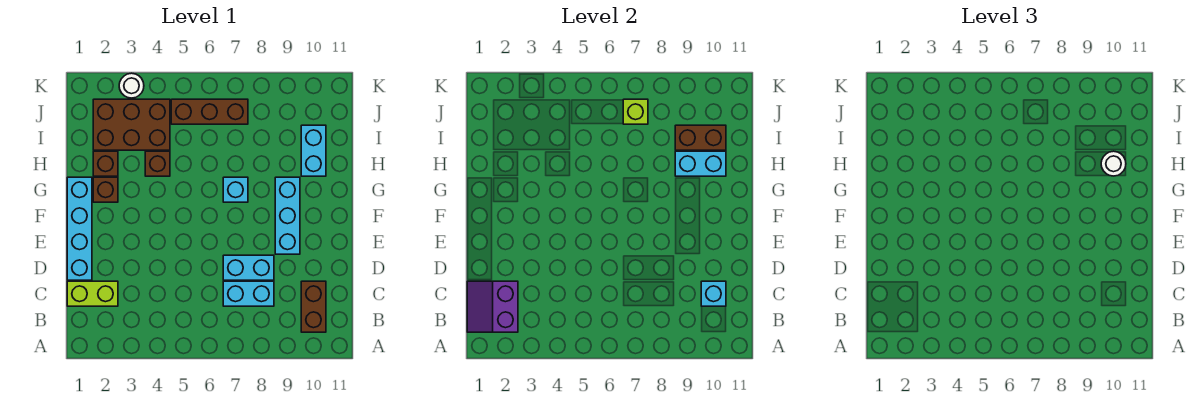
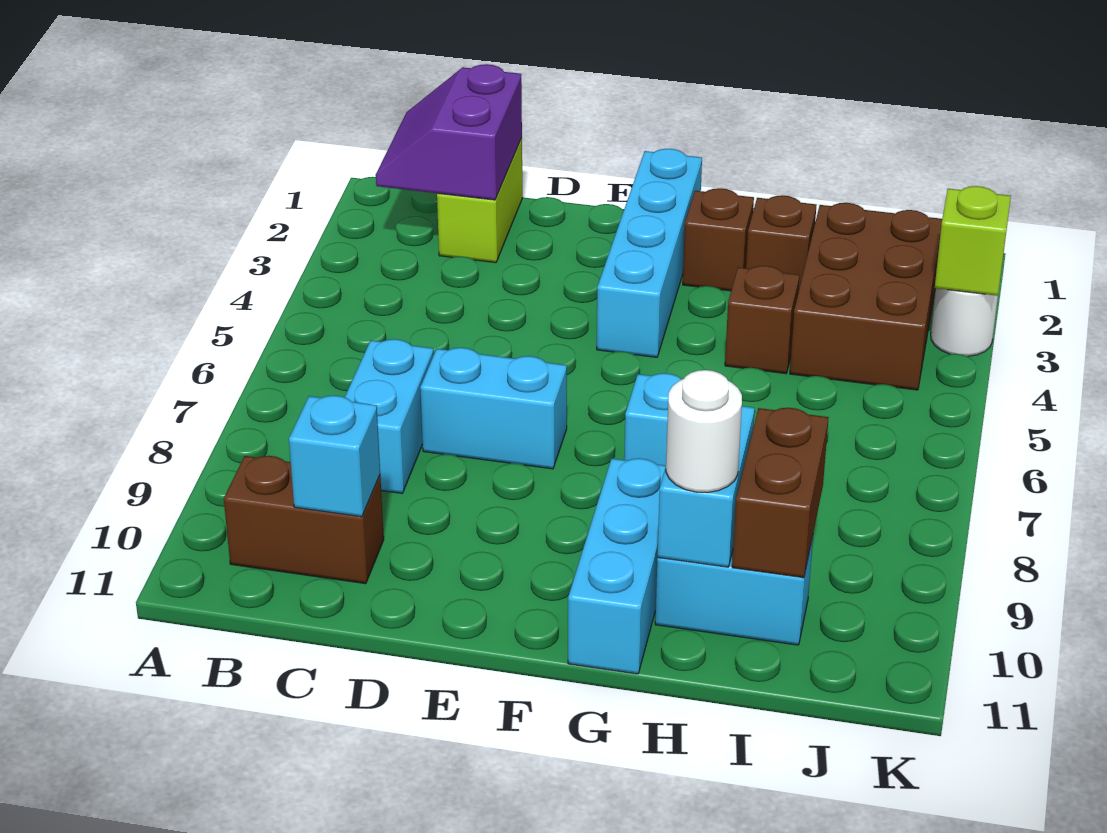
purple slope B1:C2 level 2 top 2 -> purple slope B1:C2 level 2 top C
cyan brick D1:G1 level 1 -> cyan brick F1:F4 level 1
cyan brick D7:D8 level 1 -> cyan brick D7:E7 level 1
cyan brick E9:G9 level 1 -> cyan brick G9:G11 level 1
brown brick J5:J7 level 1 -> none
lime brick J7 level 2 -> lime brick K3 level 2

